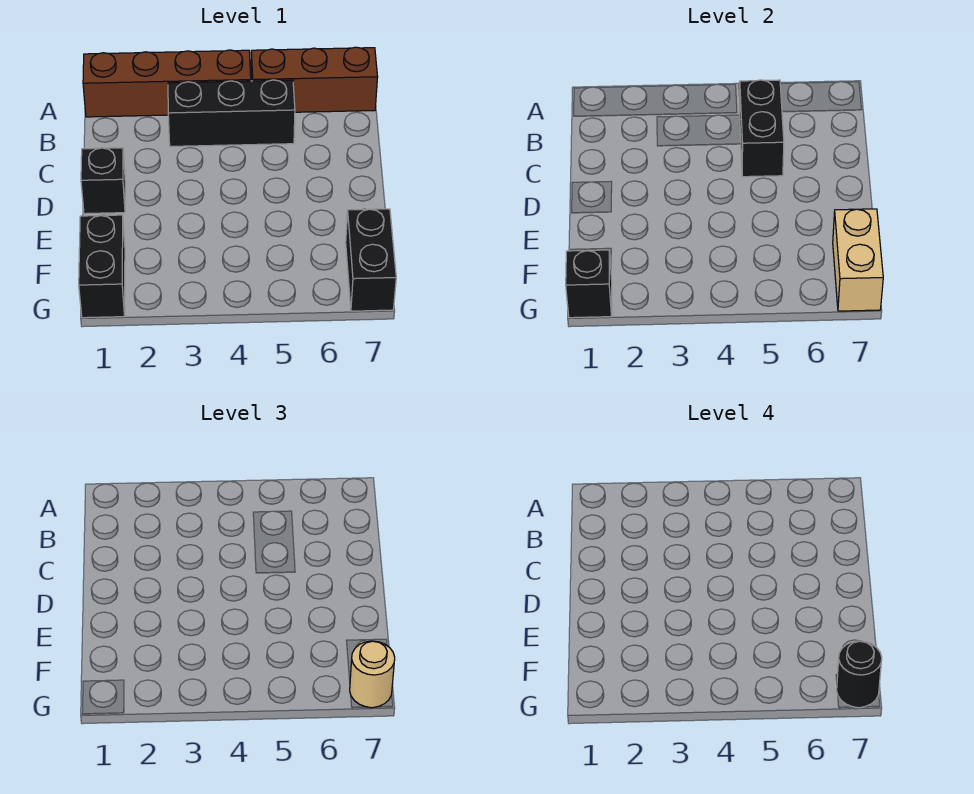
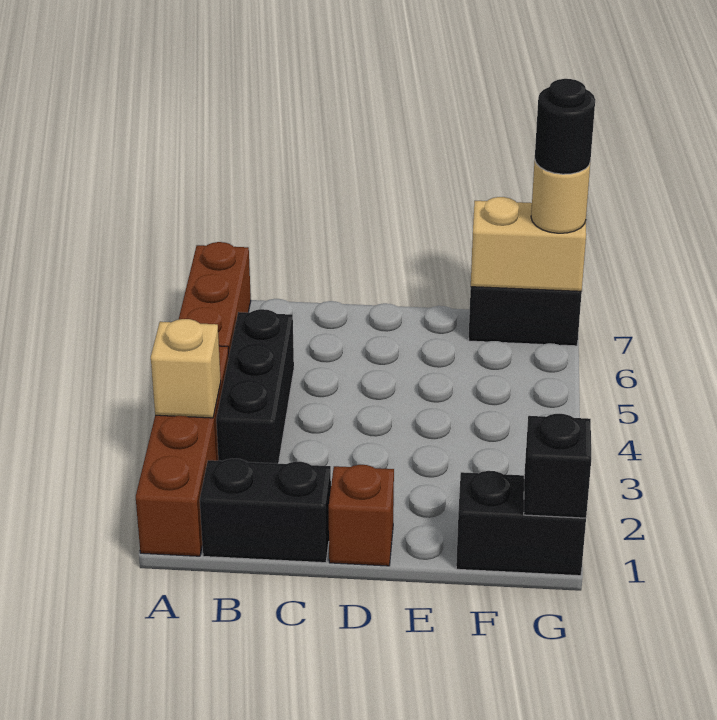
none -> tan brick A3 level 2
black brick B5:C5 level 2 -> black brick B1:C1 level 1
black brick D1 level 1 -> brown brick D1 level 1

